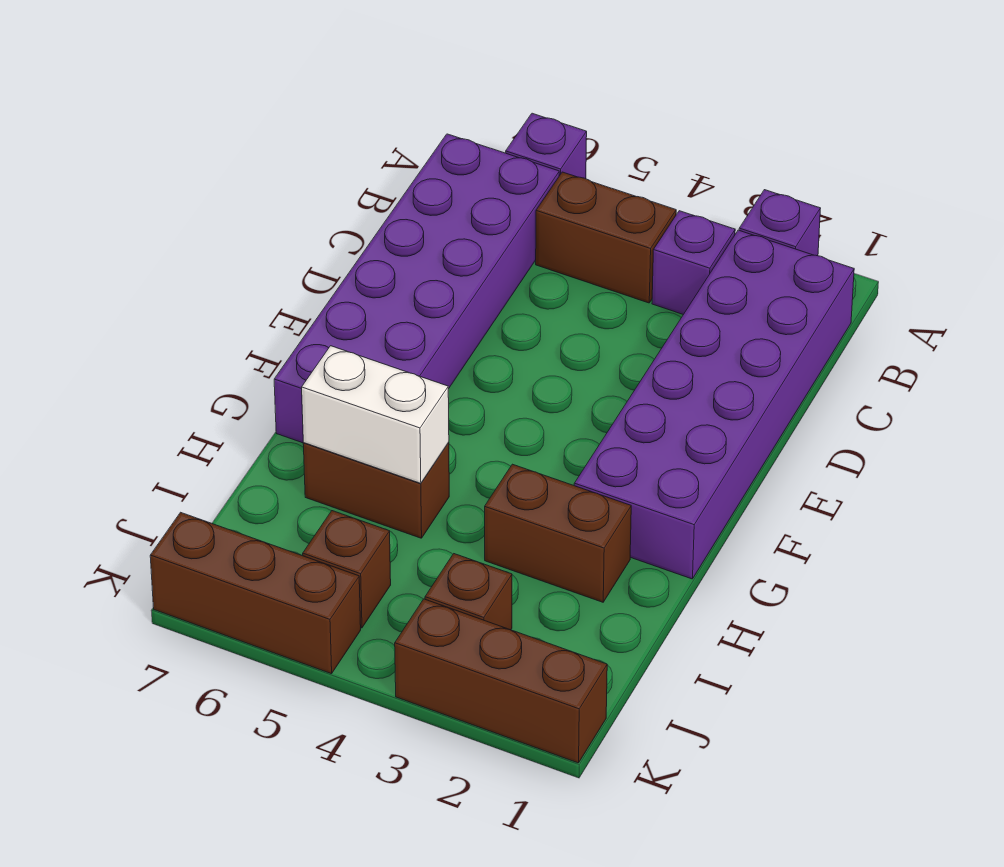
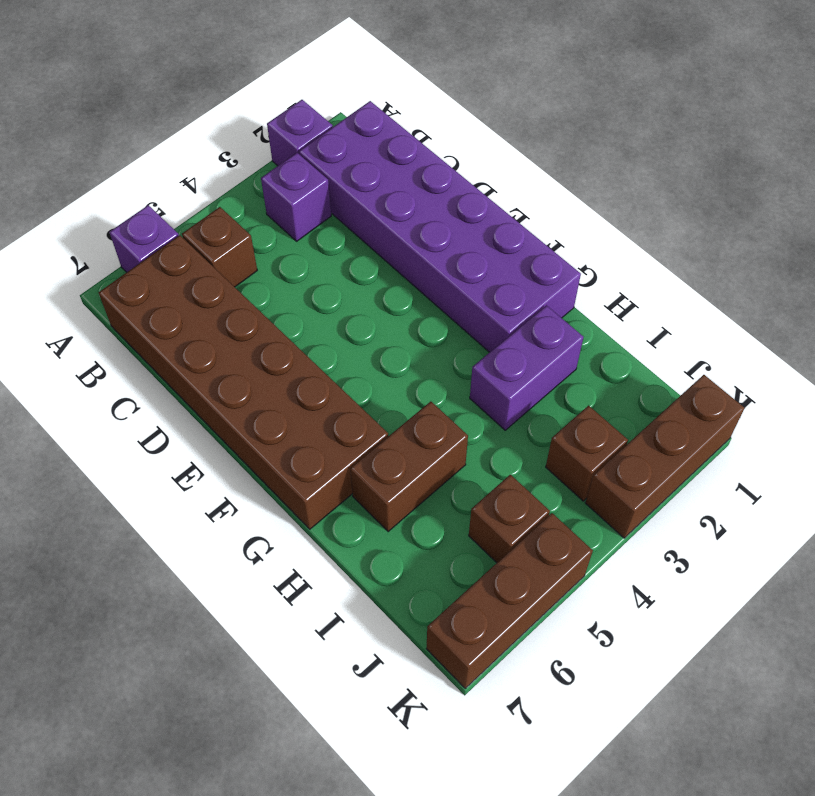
brown brick B4:B5 level 1 -> brown brick B5 level 1
purple brick B6:G7 level 1 -> brown brick B6:G7 level 1
brown brick H2:H3 level 1 -> purple brick H2:H3 level 1
white brick H5:H6 level 2 -> none

